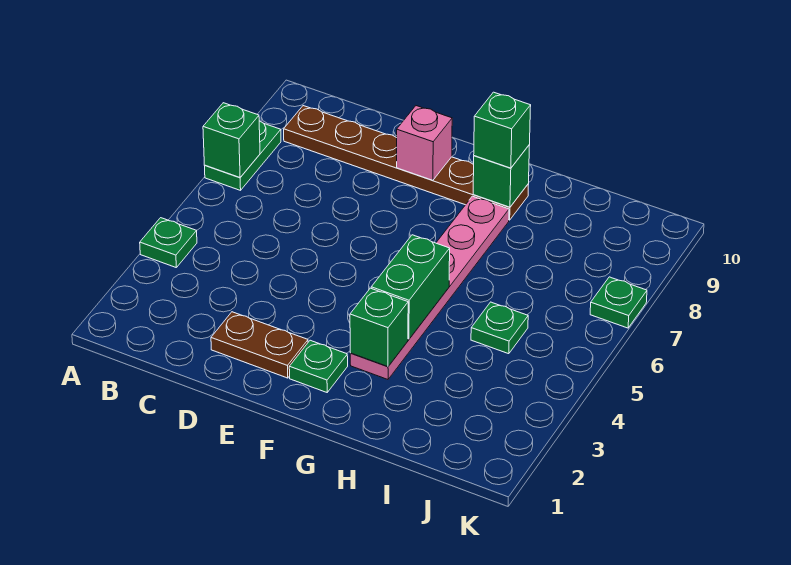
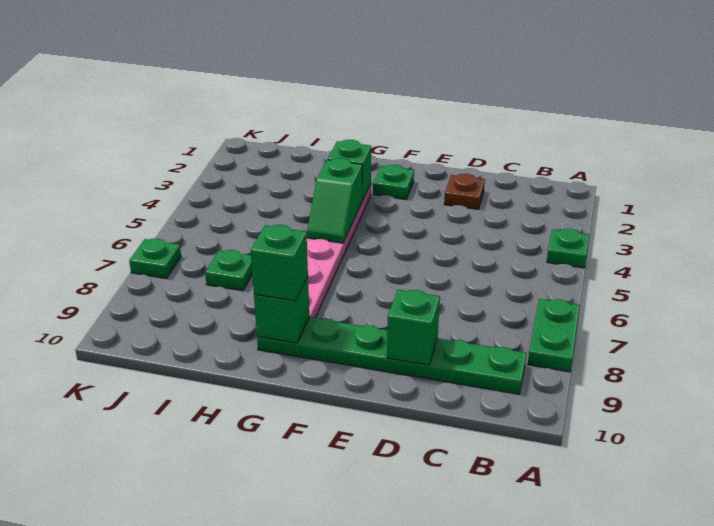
green brick A7 level 2 -> green brick D9 level 2
brown plate B9:G9 level 1 -> green plate B9:G9 level 1
brown plate D2:E2 level 1 -> brown plate D2 level 1
pink brick E9 level 2 -> none
green brick G4:G5 level 2 -> green slope G4:G5 level 2 top 4
green plate I5 level 1 -> green plate I7 level 1

